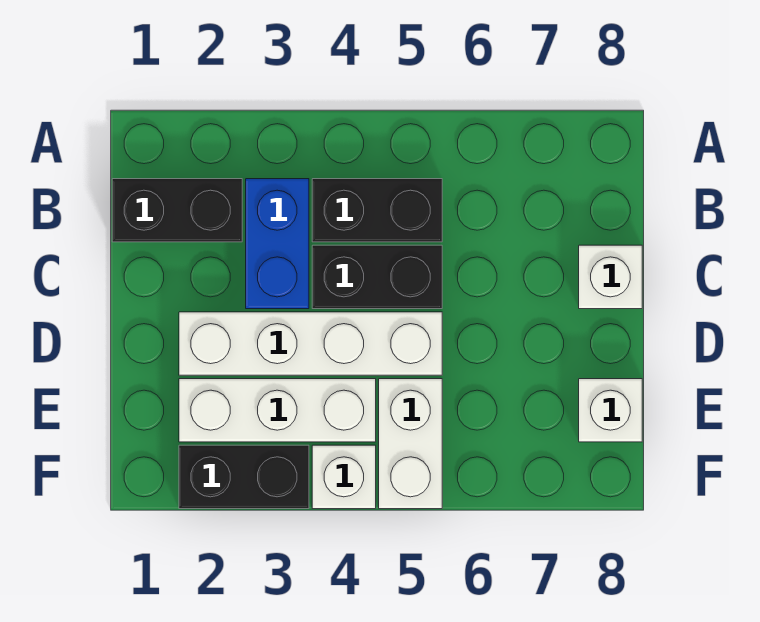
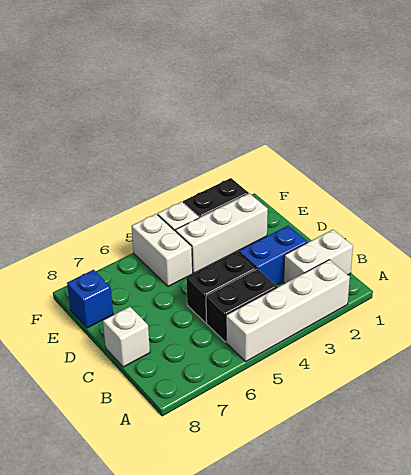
black brick B1:B2 level 1 -> white brick B1:B2 level 1
blue brick B3:C3 level 1 -> blue brick C2:C3 level 1
white brick D2:D5 level 1 -> white brick A2:A5 level 1
white brick E8 level 1 -> blue brick E8 level 1

